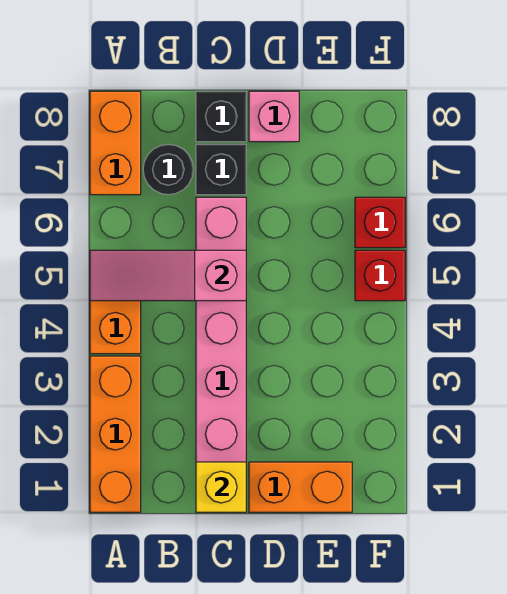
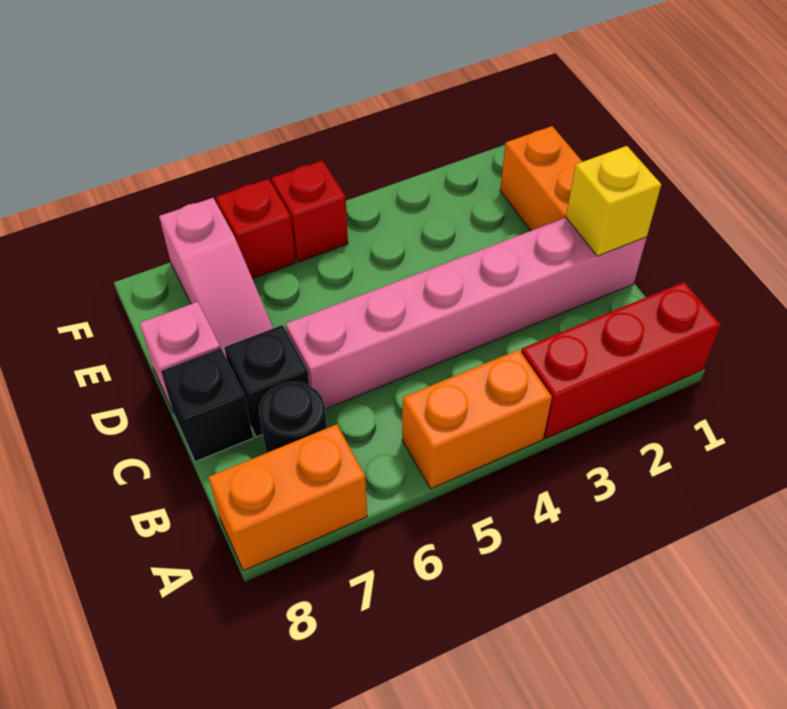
orange brick A1:A3 level 1 -> red brick A1:A3 level 1
pink slope A5:C5 level 2 top C -> pink slope D7:F7 level 1 top F

